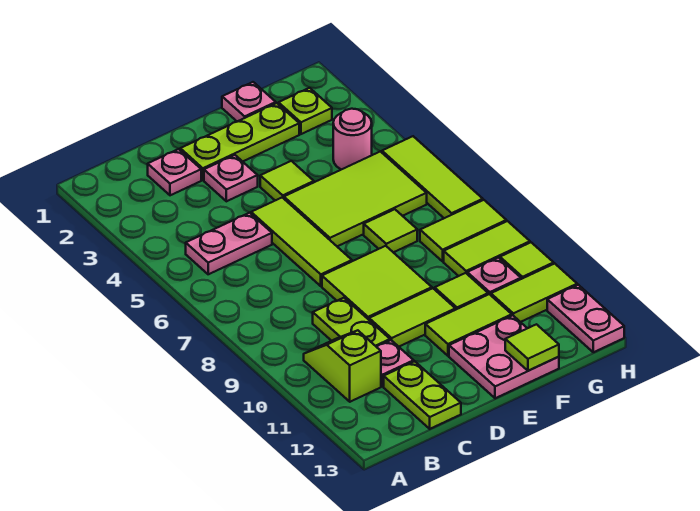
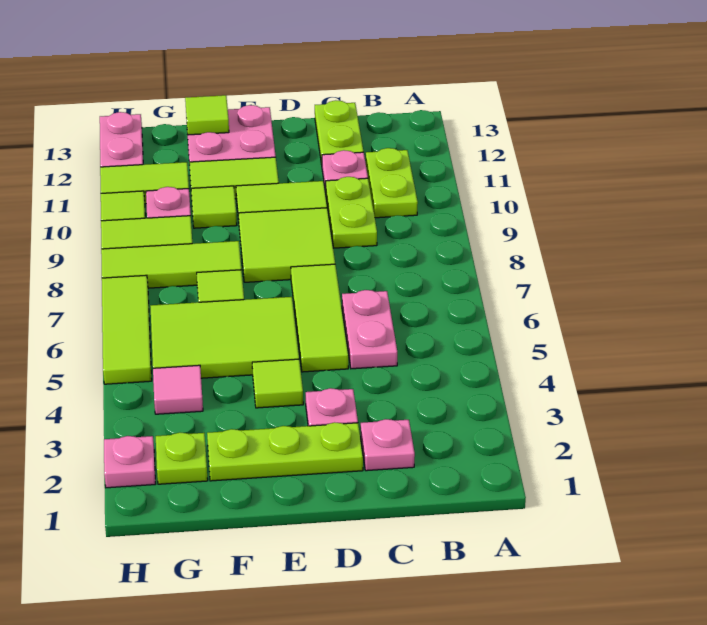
pink plate B5:C5 level 1 -> pink plate C5:C6 level 1
lime slope B10:B11 level 1 top 11 -> lime plate B10:B11 level 1
pink plate F1 level 1 -> pink plate H2 level 1
pink round brick G4 level 1 -> pink tile G4 level 1
lime tile G8:H8 level 1 -> lime tile F8:H8 level 1

